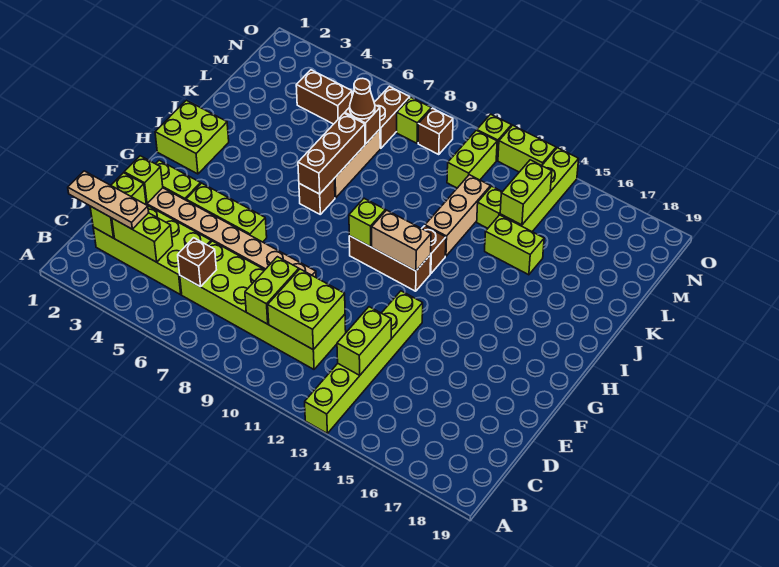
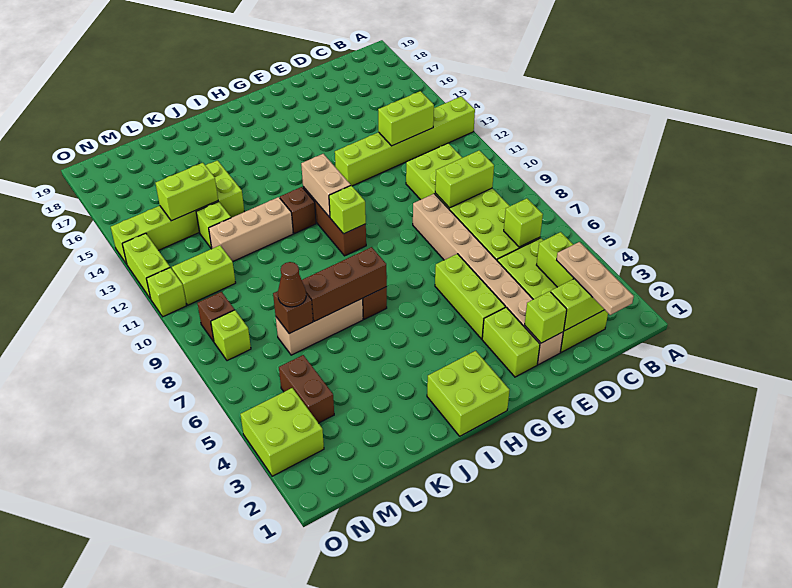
brown brick C6 level 2 -> lime brick C6 level 2
lime brick C10:D11 level 2 -> lime brick N3:O4 level 1
brown brick M7:N7 level 1 -> none

